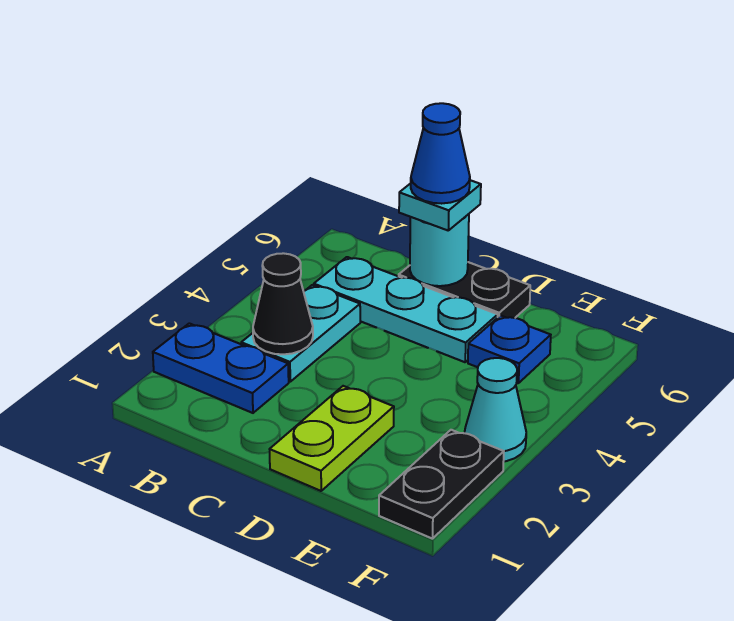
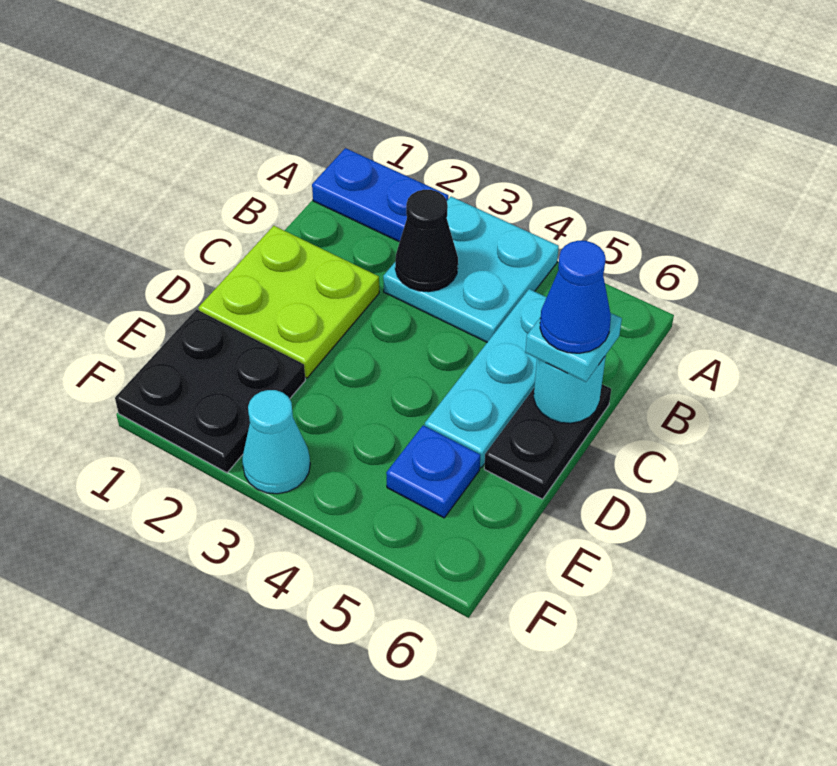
blue plate A2:B2 level 1 -> blue plate A1:A2 level 1
cyan plate B3:B4 level 1 -> cyan plate A3:B4 level 1
lime plate D1:D2 level 1 -> lime plate C1:D2 level 1
black plate F1:F2 level 1 -> black plate E1:F2 level 1

